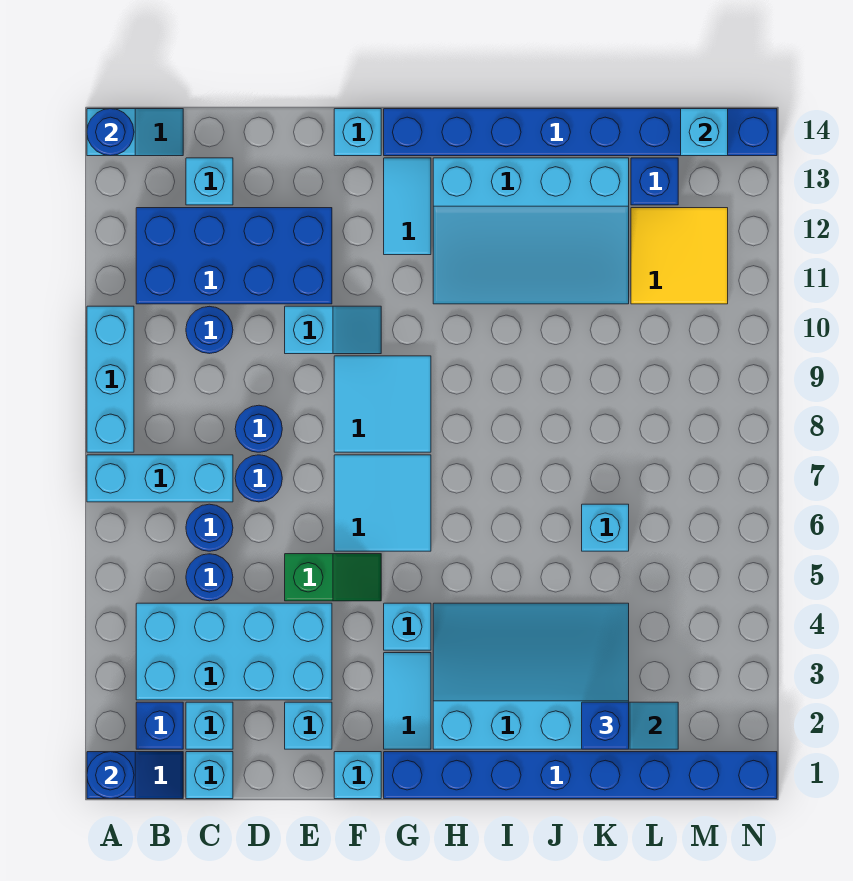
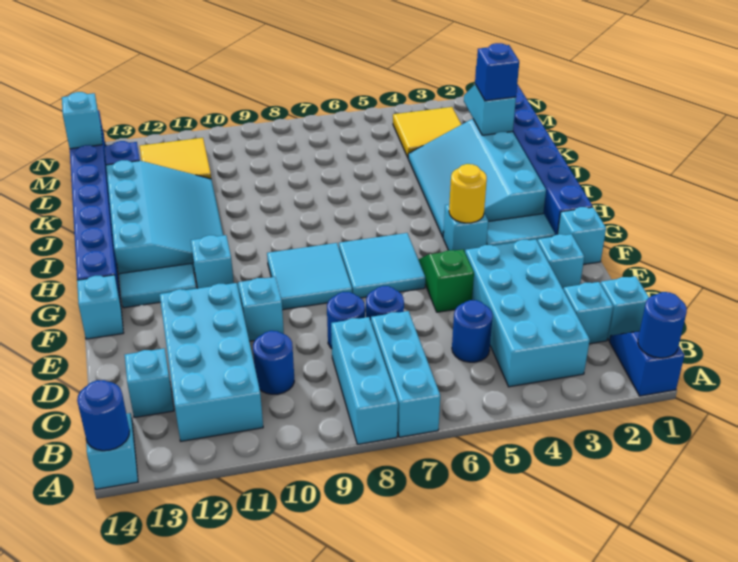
cyan brick A8:A10 level 1 -> cyan brick A8:C8 level 1
blue brick B2 level 1 -> none
blue brick B11:E12 level 1 -> cyan brick B11:E12 level 1
blue round brick C6 level 1 -> none
none -> yellow round brick G4 level 2
cyan brick K6 level 1 -> cyan brick G11 level 1
none -> yellow tile L3:M4 level 1

